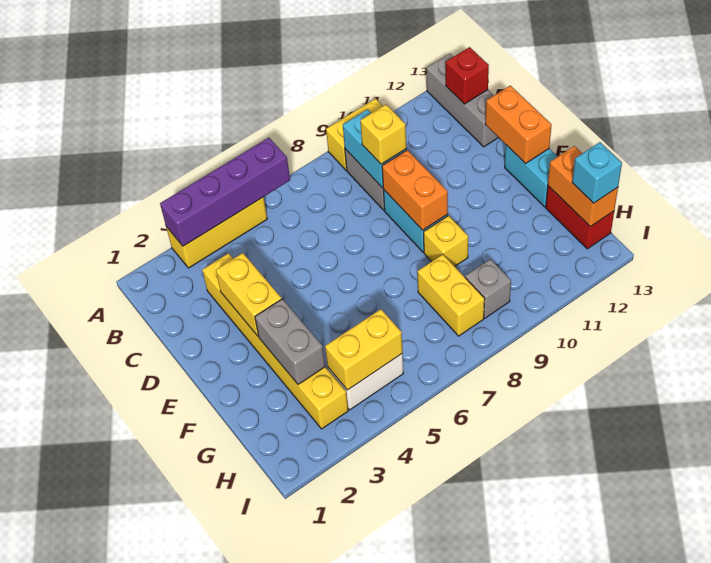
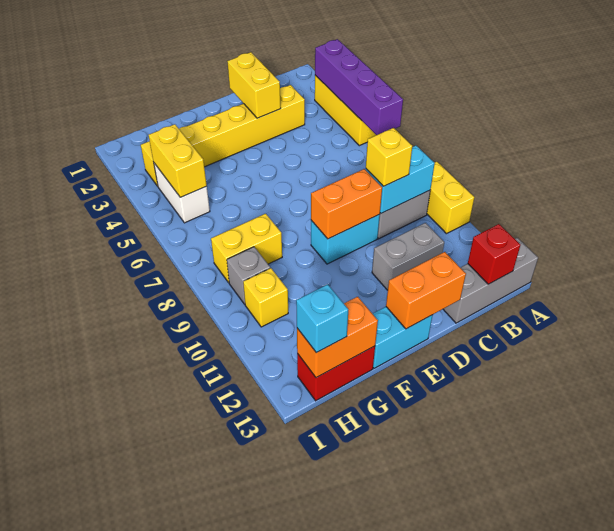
yellow brick D3:E3 level 2 -> yellow brick D2:D3 level 2
grey brick F3:G3 level 2 -> grey brick C11:D11 level 1
yellow brick F9 level 1 -> yellow brick H10 level 1

